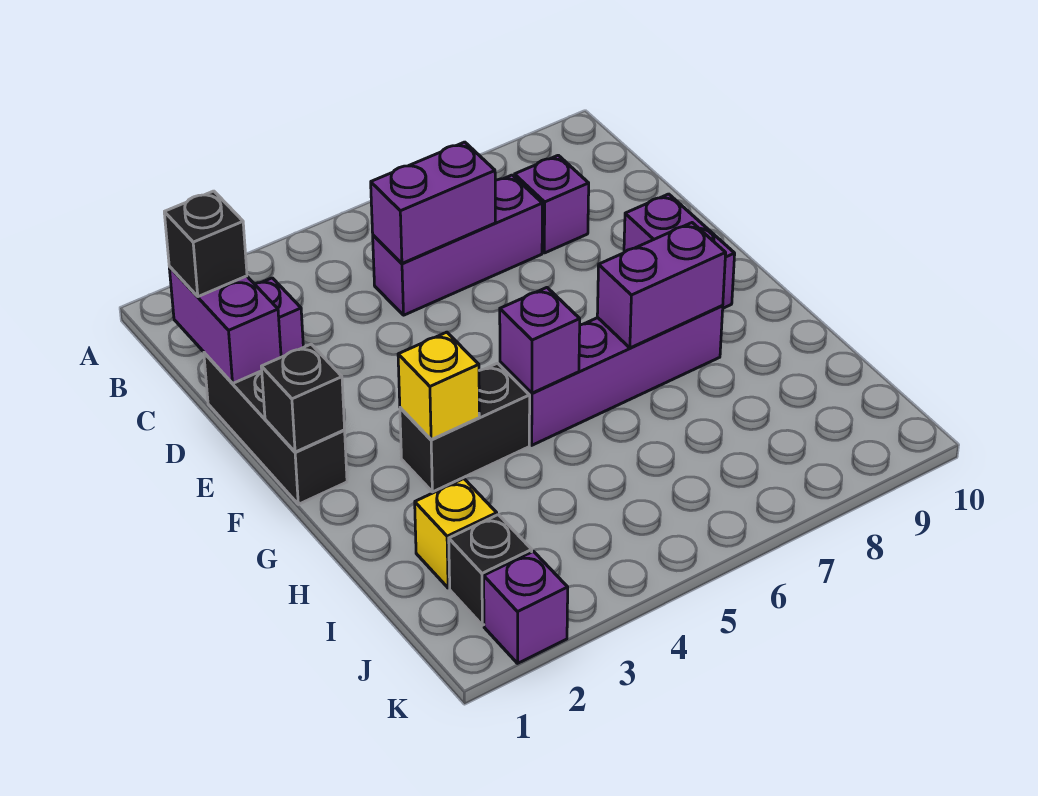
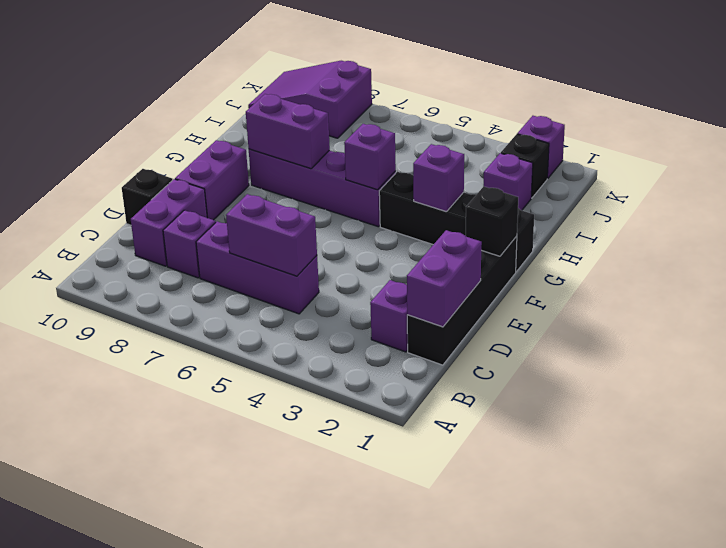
black brick C1 level 3 -> black brick D10 level 1
none -> purple brick C9:D9 level 1
black brick D1:F1 level 1 -> black brick C1:F1 level 1
black brick G3:G4 level 1 -> black brick G1:G4 level 1
yellow brick G3 level 2 -> purple brick G3 level 2
yellow brick I2 level 1 -> purple brick I2 level 1
none -> purple slope J8:K10 level 1 top 8

